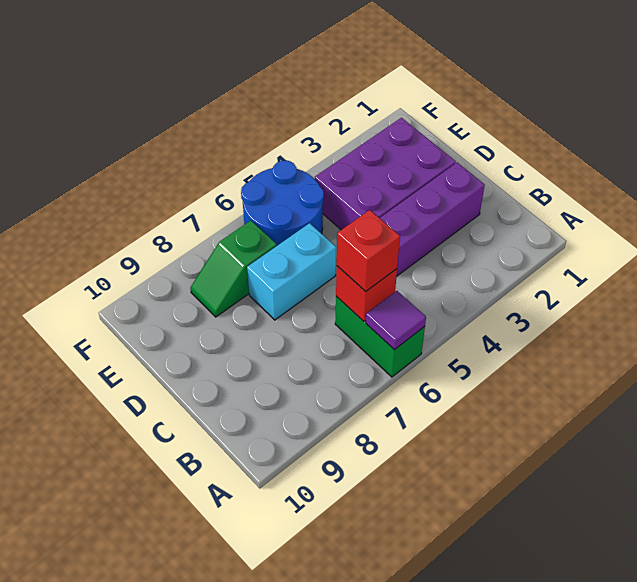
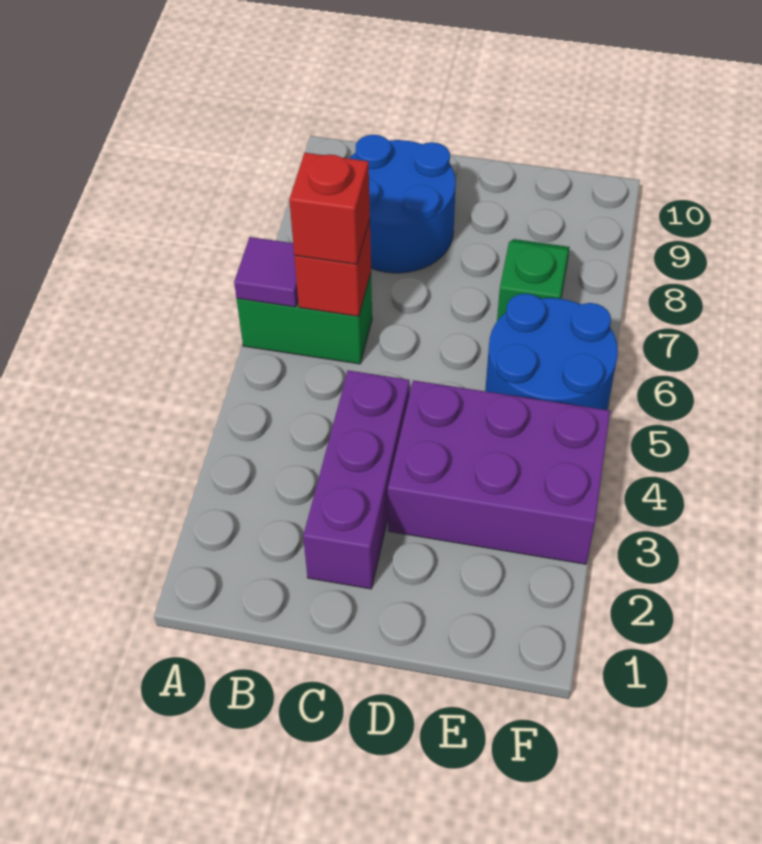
none -> blue round brick B8:C9 level 1
purple brick D2:E4 level 1 -> purple brick D3:F4 level 1
cyan brick D6:D7 level 1 -> none

